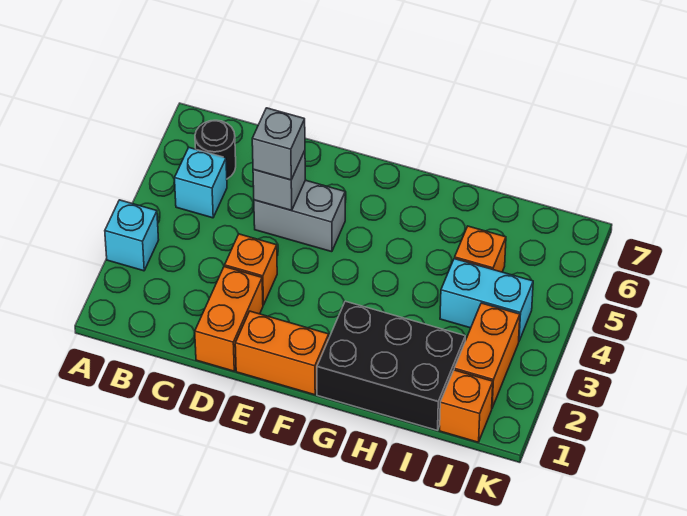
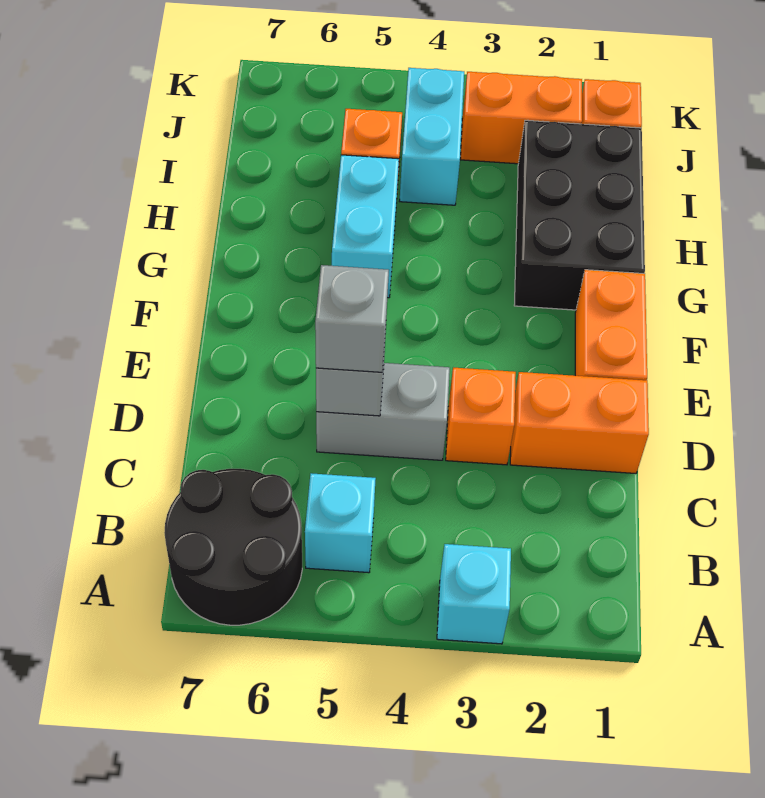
black round brick B6 level 1 -> black round brick A6:B7 level 1
grey brick D5:E5 level 1 -> grey brick D4:D5 level 1
none -> cyan brick G5:H5 level 1

